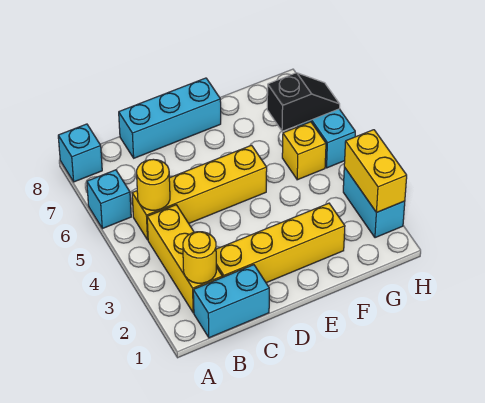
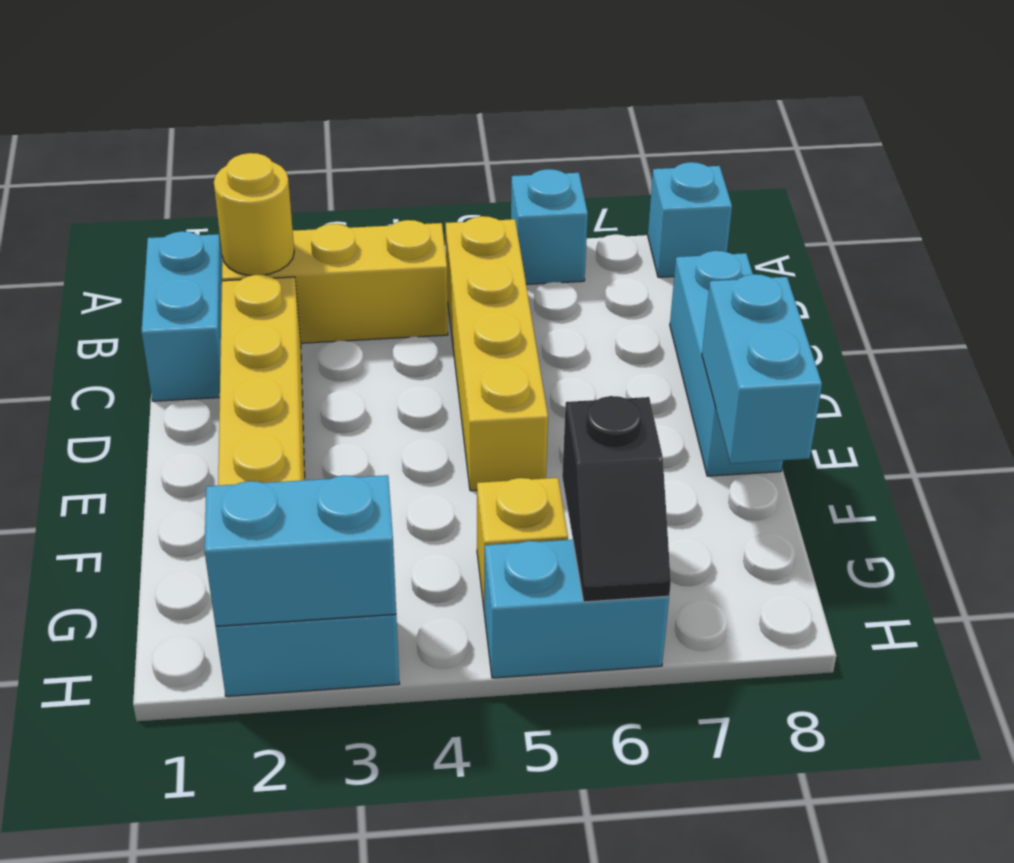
yellow round brick B5 level 2 -> none
none -> cyan brick E8:F8 level 2
yellow brick H2:H3 level 2 -> cyan brick H2:H3 level 2

